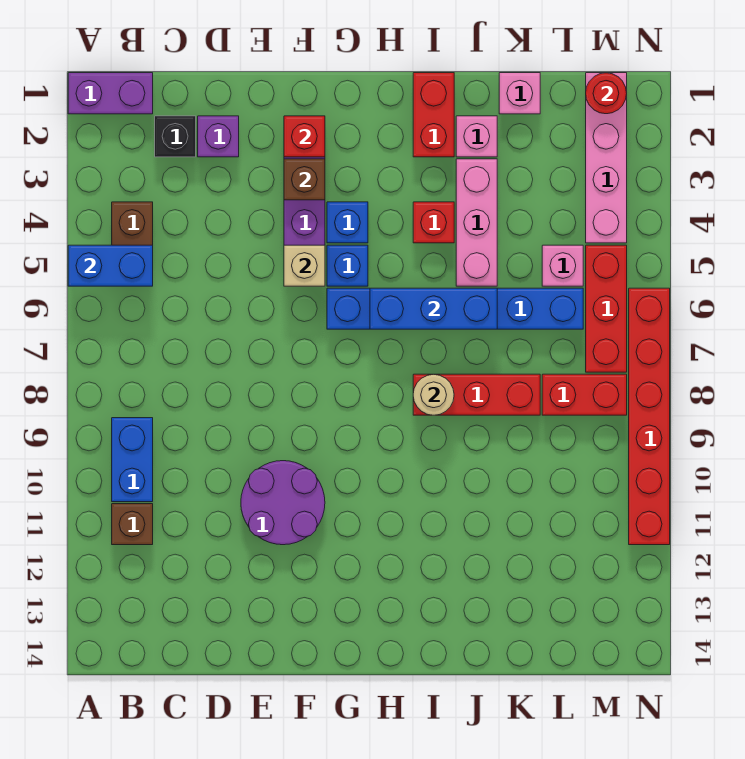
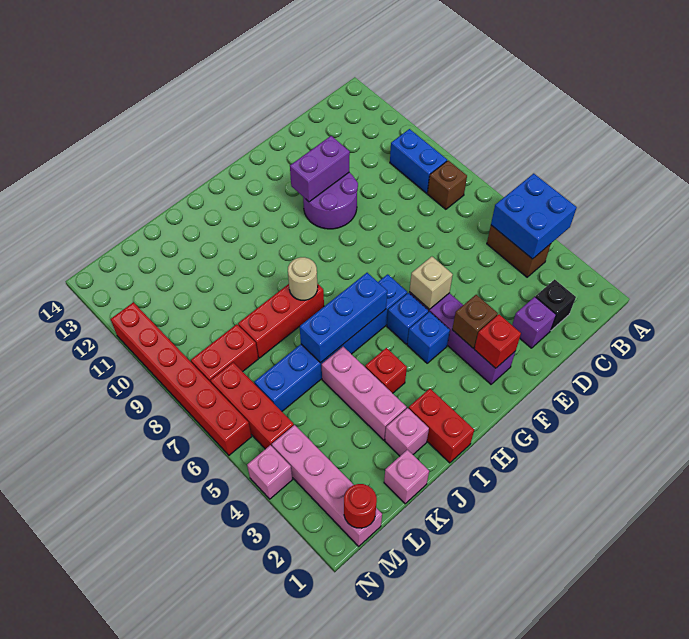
purple brick A1:B1 level 1 -> purple brick E11:F11 level 2
blue brick A5:B5 level 2 -> blue brick A4:B5 level 2
brown brick B11 level 1 -> brown brick B8 level 1
pink brick L5 level 1 -> pink brick N4 level 1

